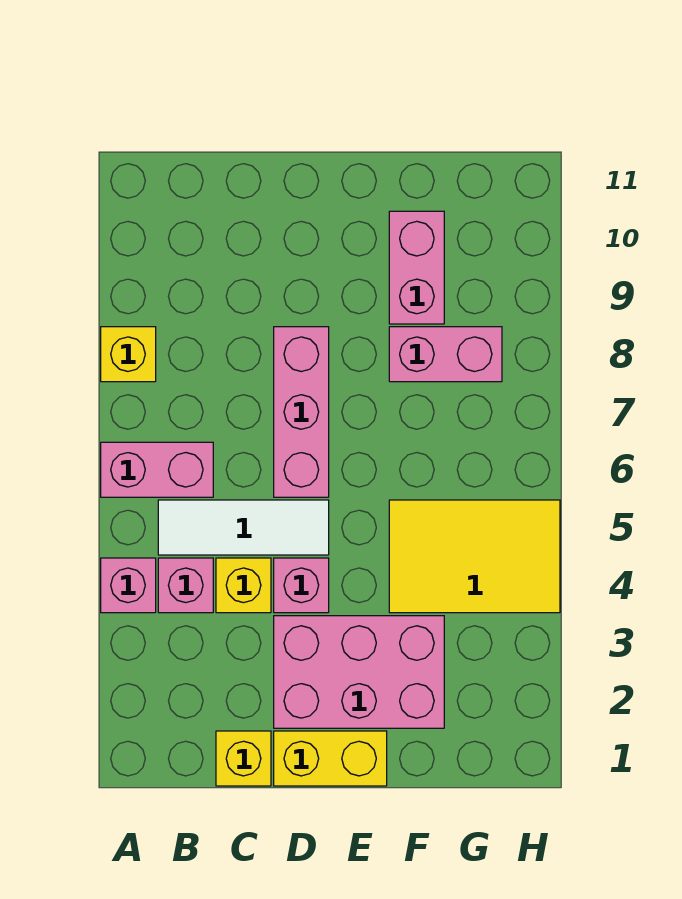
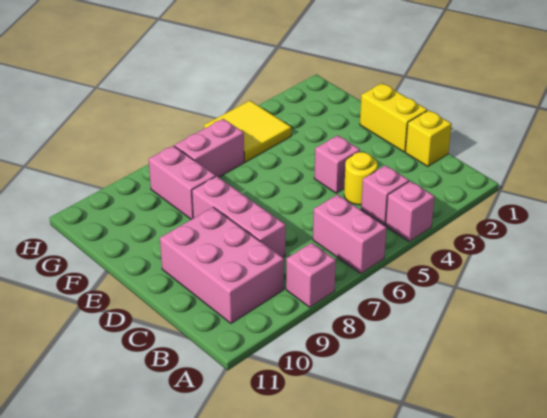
yellow brick A8 level 1 -> pink brick A8 level 1
white tile B5:D5 level 1 -> none
yellow brick C4 level 1 -> yellow round brick C4 level 1
pink brick D2:F3 level 1 -> pink brick B9:D10 level 1
pink brick D6:D8 level 1 -> pink brick C8:E8 level 1
yellow tile F4:H5 level 1 -> yellow tile G4:H5 level 1
pink brick F9:F10 level 1 -> pink brick G6:G7 level 1

